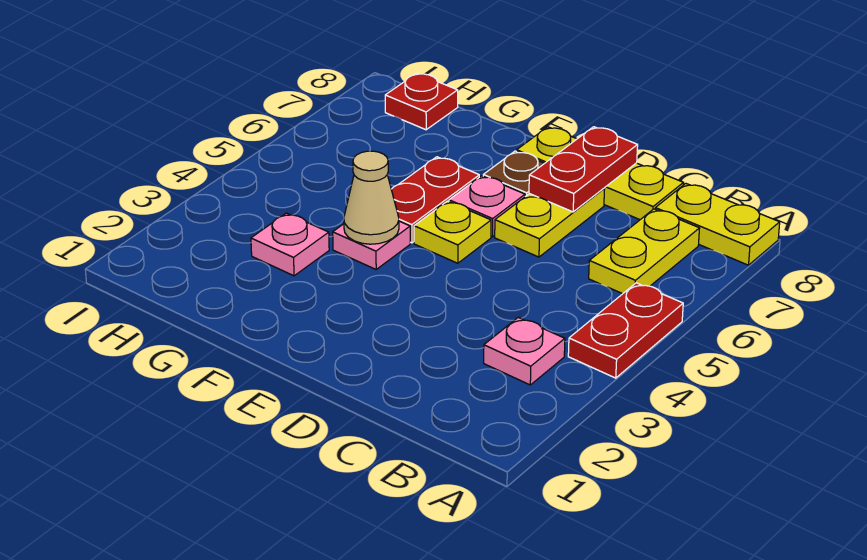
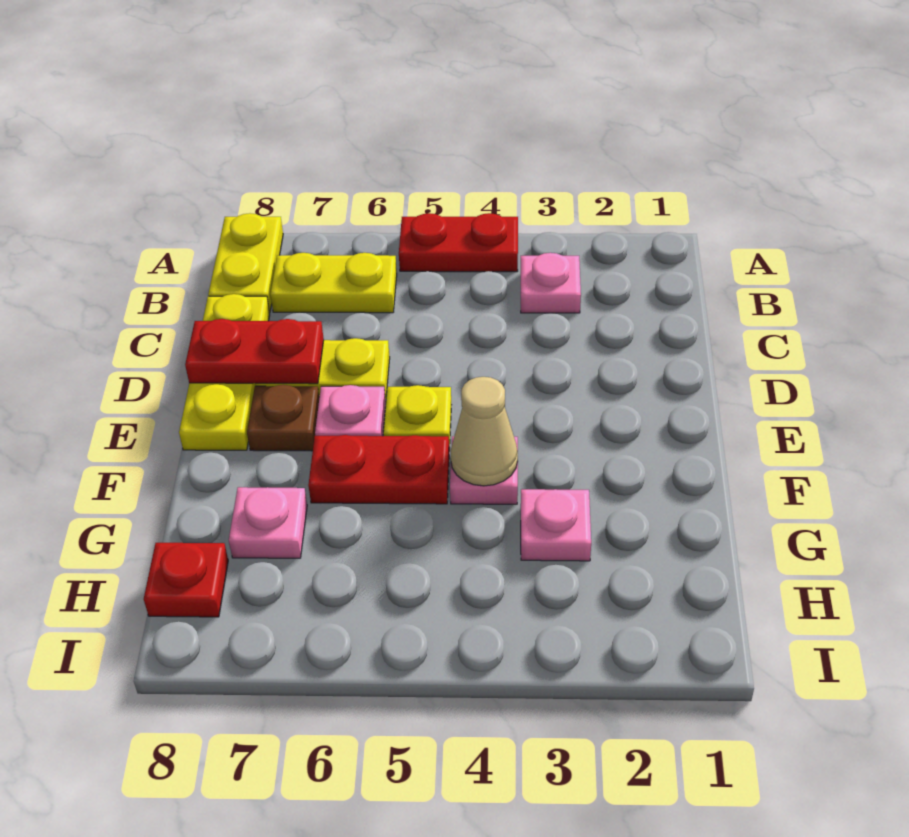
none -> pink plate G7 level 1

